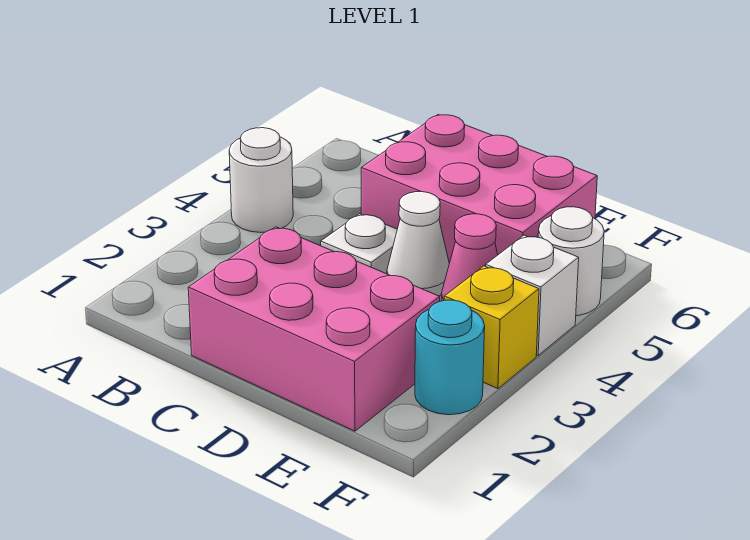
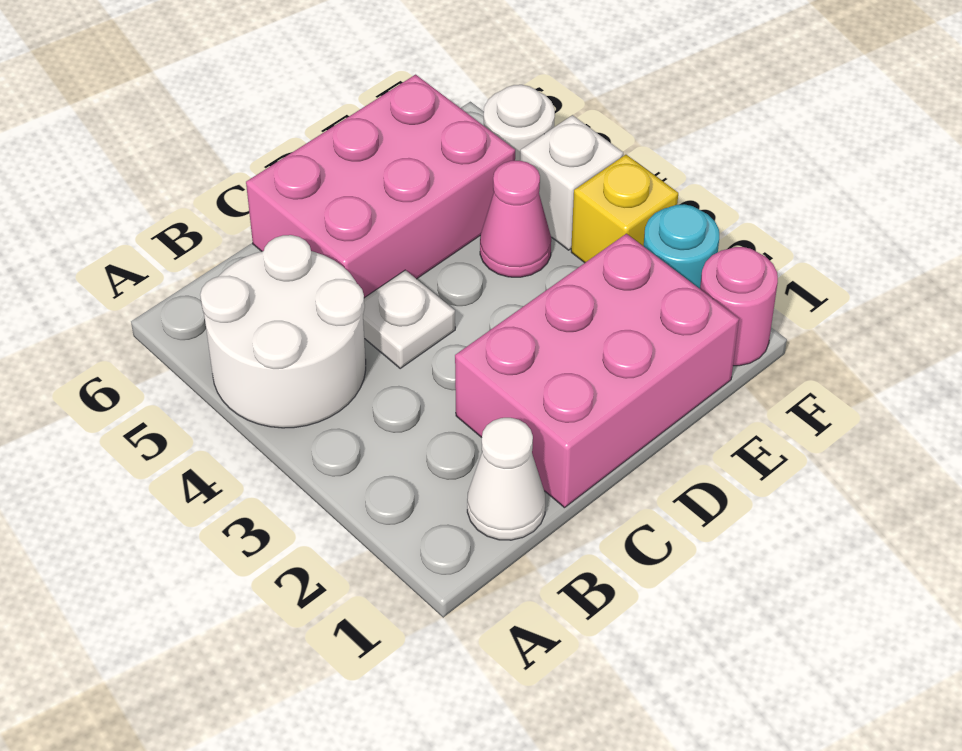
white round brick A4 level 1 -> white round brick A4:B5 level 1
white cone D4 level 1 -> white cone B1 level 1
none -> pink round brick F1 level 1

